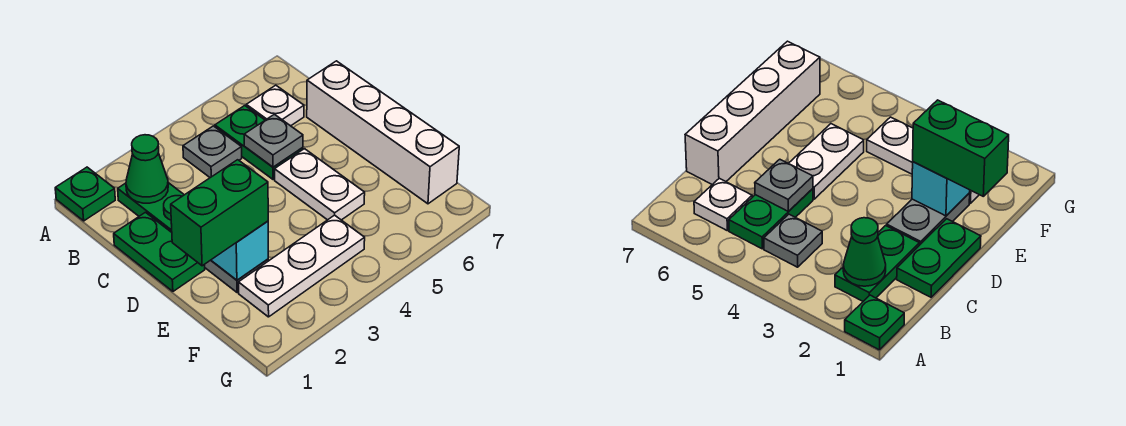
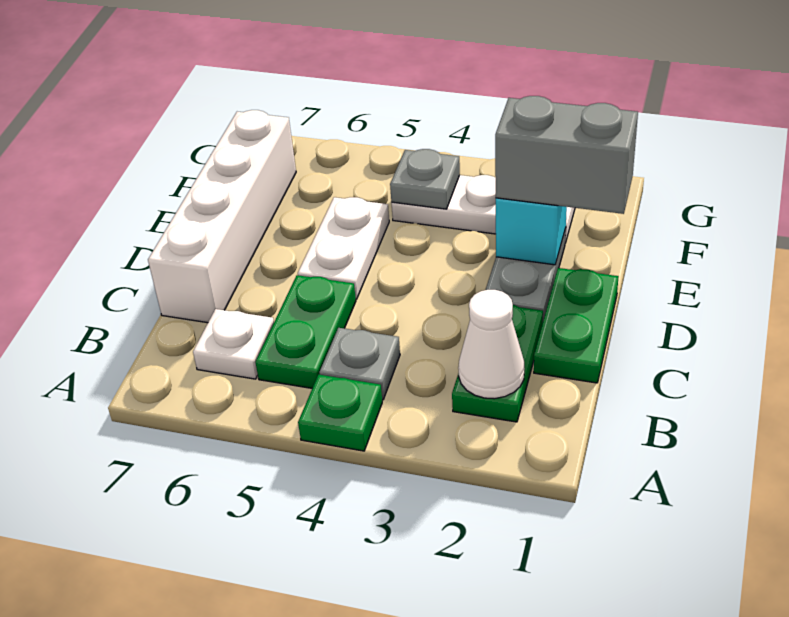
green plate A1 level 1 -> green plate A4 level 1
green cone B2 level 2 -> white cone B2 level 2
grey plate C5 level 2 -> grey plate F4 level 2
green brick E1:E2 level 3 -> grey brick E1:E2 level 3

